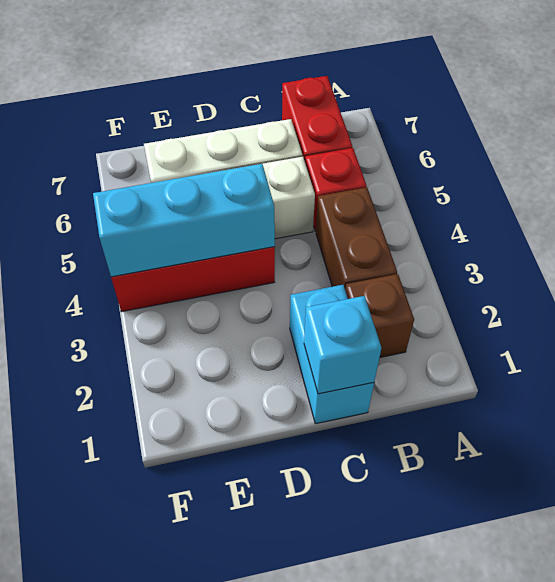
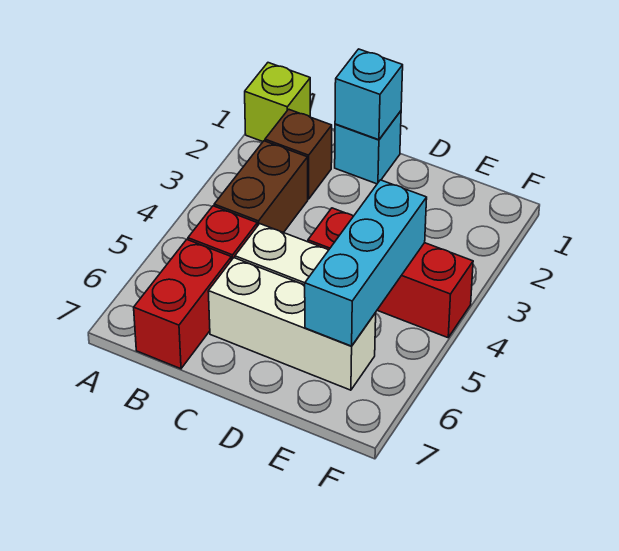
none -> lime brick A1 level 1
cyan brick C1:C2 level 1 -> cyan brick C1 level 1
cyan brick D4:F4 level 2 -> cyan brick E4:E6 level 2

